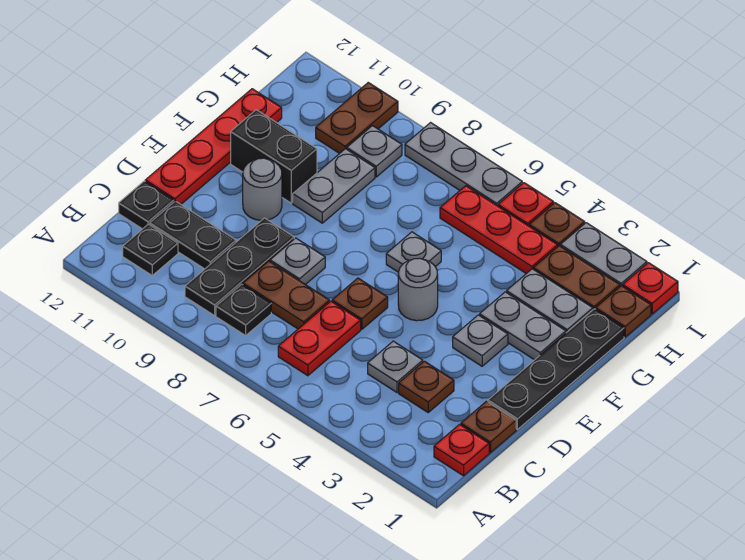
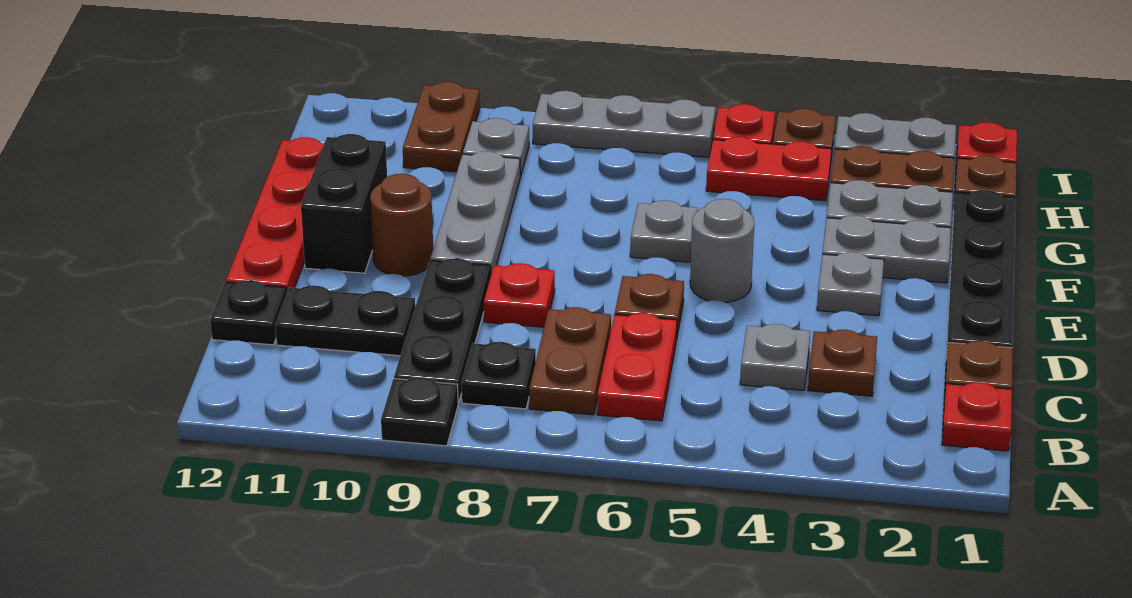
black plate B11 level 1 -> black plate A9 level 1
brown plate C7:C8 level 1 -> brown plate B7:C7 level 1
grey plate D8 level 1 -> red plate D8 level 1
grey round brick E10 level 1 -> brown round brick E10 level 1
grey plate F9:G9 level 1 -> grey plate E9:G9 level 1
black brick F10:F11 level 1 -> black brick E11:F11 level 1
red plate H4:H6 level 1 -> red plate H4:H5 level 1

